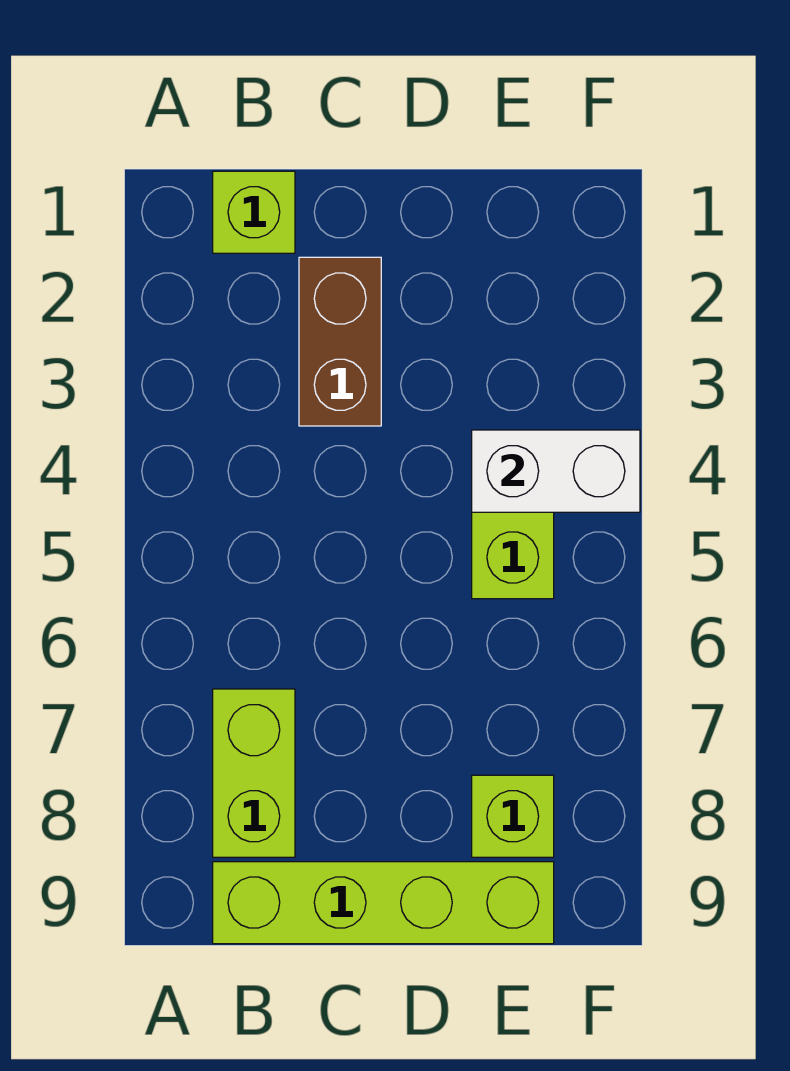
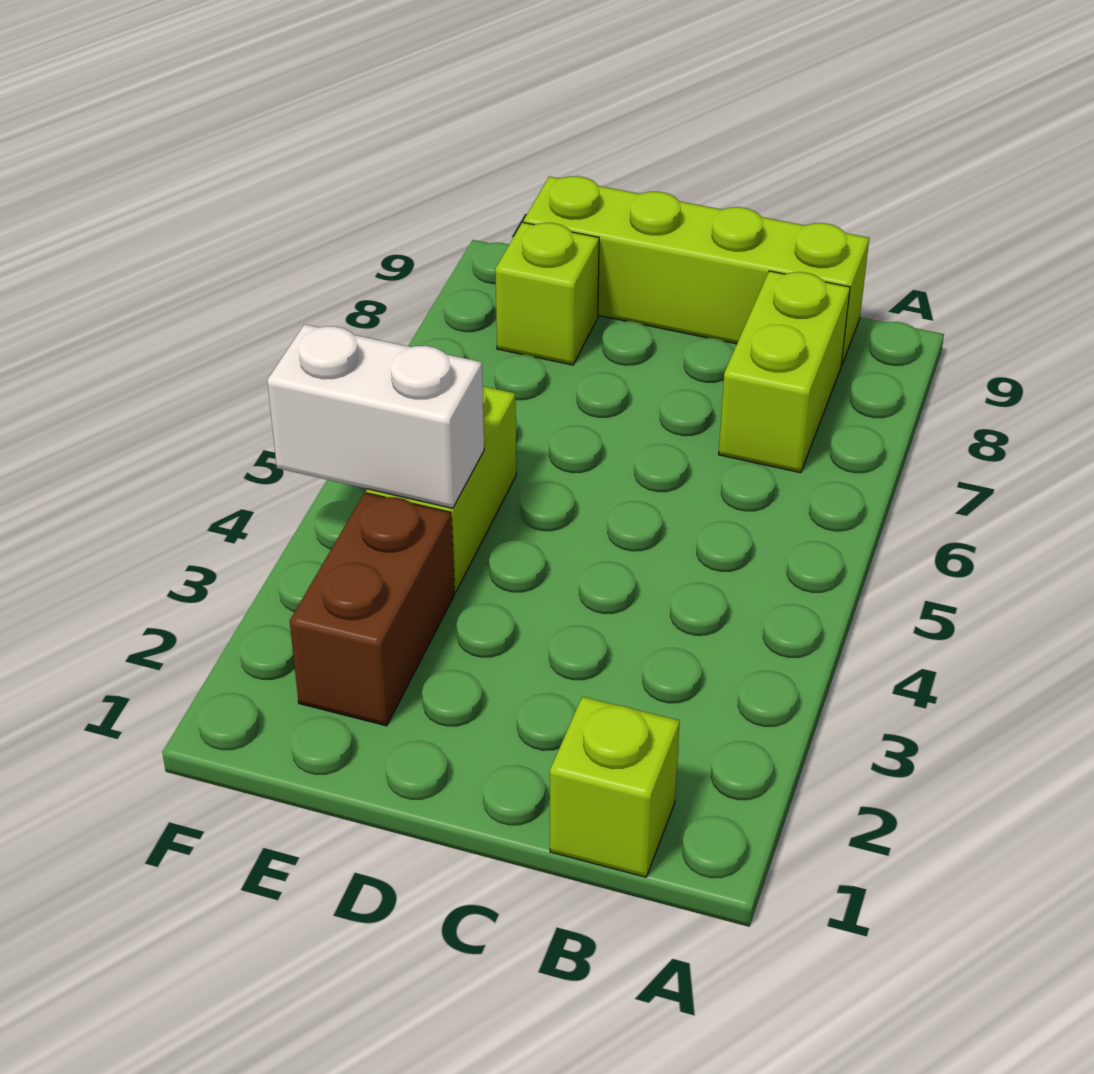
brown brick C2:C3 level 1 -> brown brick E2:E3 level 1

